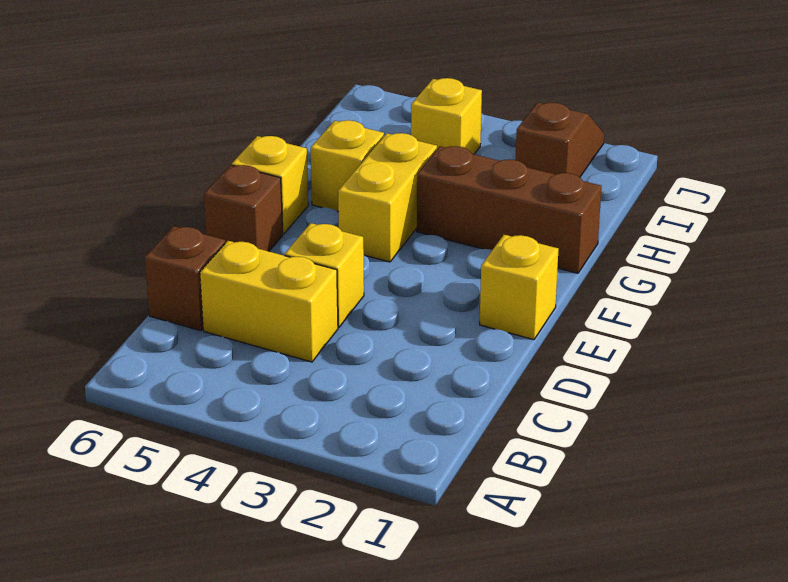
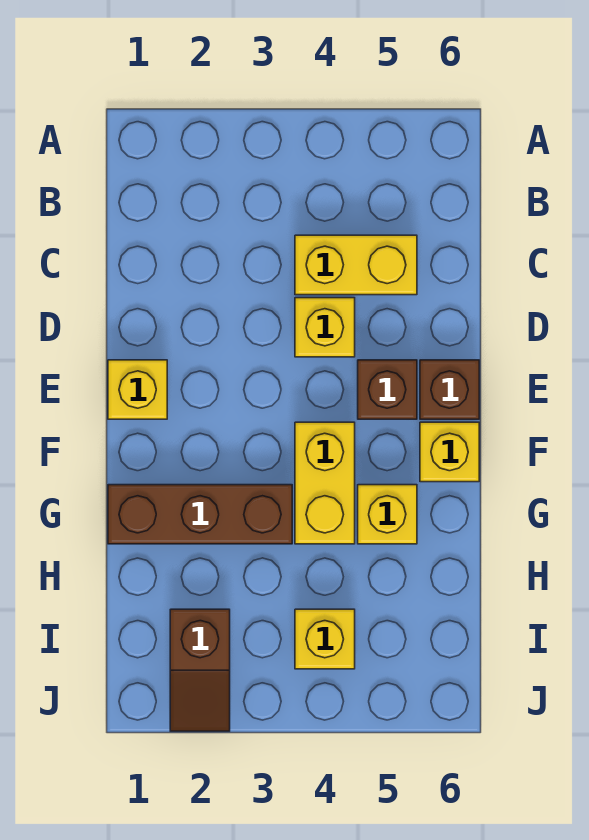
brown brick C6 level 1 -> brown brick E5 level 1

